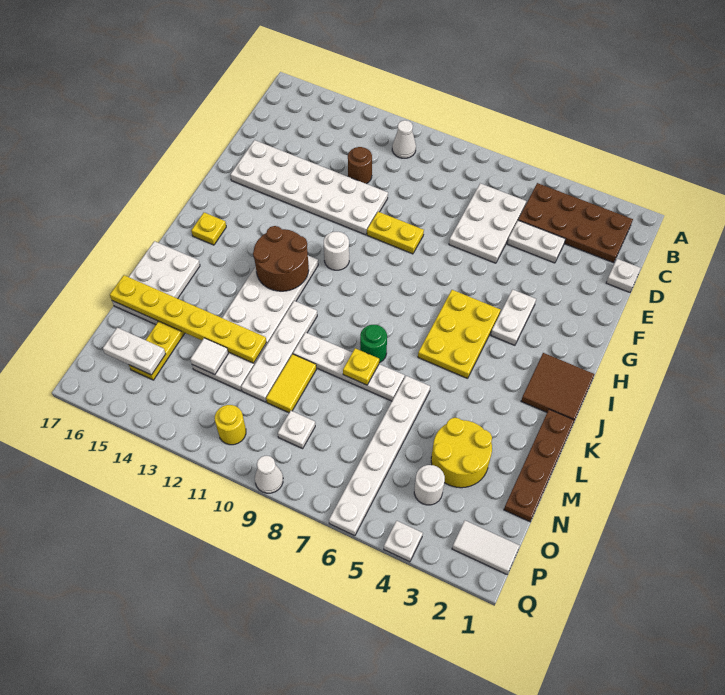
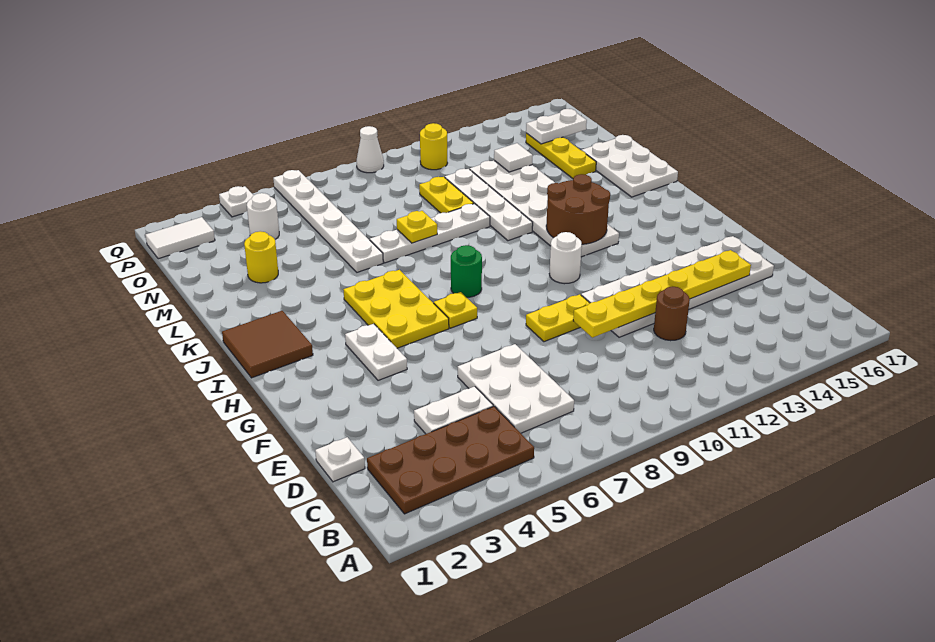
white cone B11 level 1 -> none
yellow plate I16 level 1 -> yellow plate H7 level 1
brown plate K1:N1 level 1 -> none
green round brick K8 level 1 -> green round brick I8 level 1
yellow round brick M3:N4 level 1 -> yellow round brick M3 level 1
yellow tile M10:N10 level 1 -> yellow plate M10:N10 level 1
yellow plate M12:M17 level 2 -> yellow plate E10:E15 level 2
white plate O9 level 1 -> none

